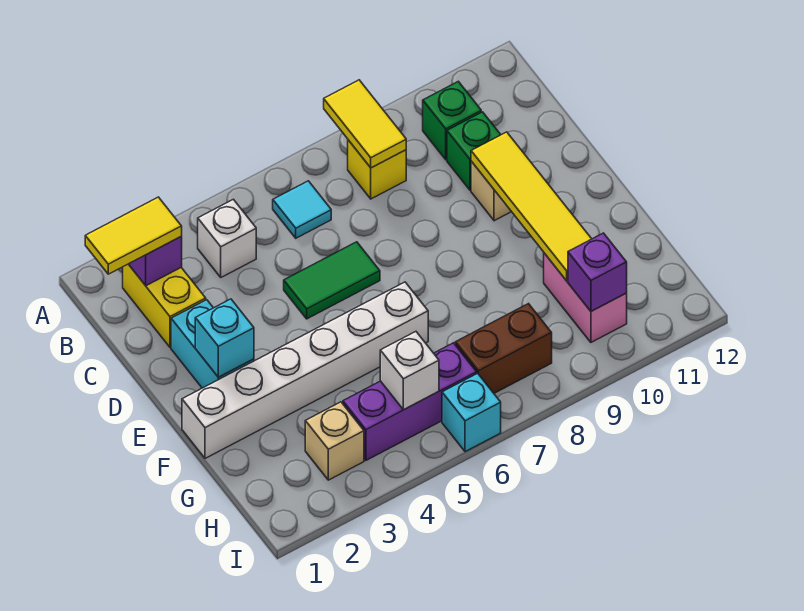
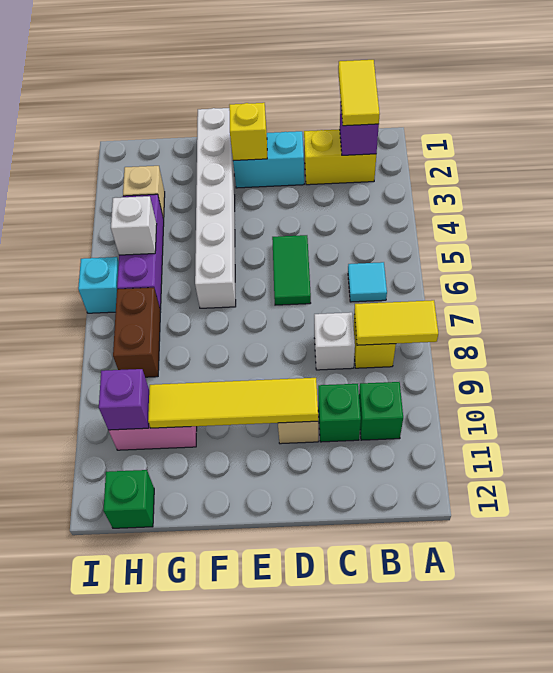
white brick B4 level 1 -> white brick C8 level 1
cyan brick E2 level 2 -> yellow brick E2 level 2
none -> green brick H12 level 1

